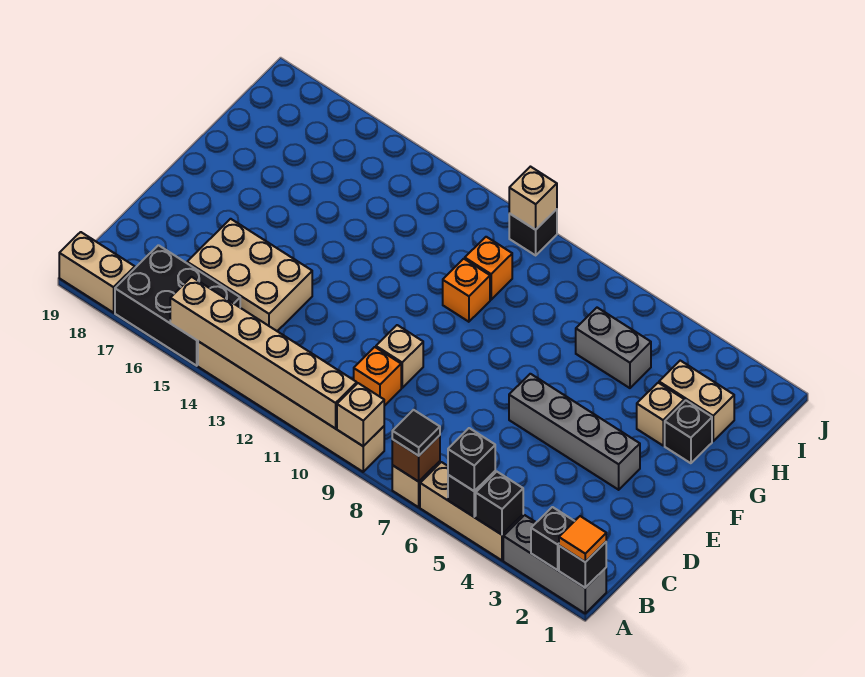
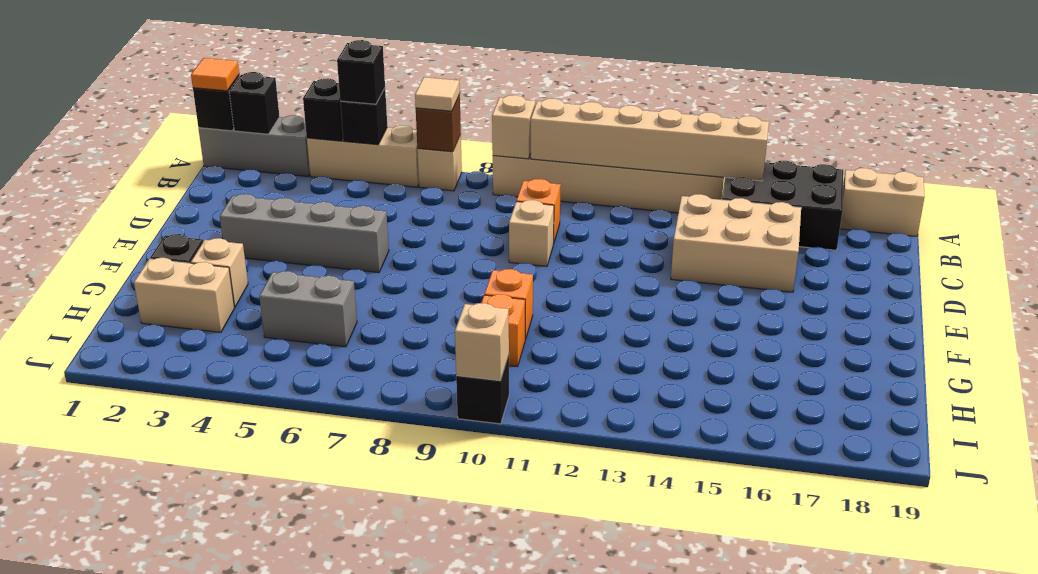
black tile A7 level 3 -> tan tile A7 level 3

